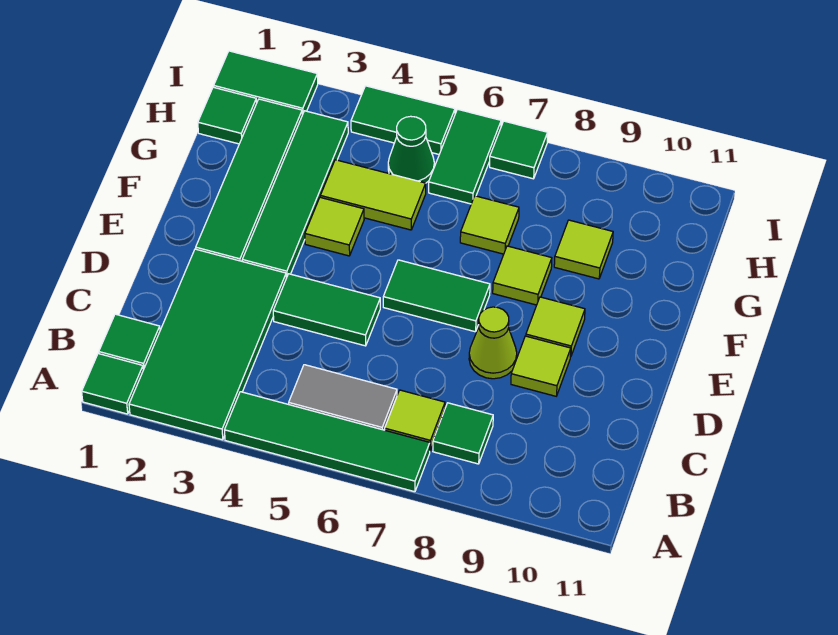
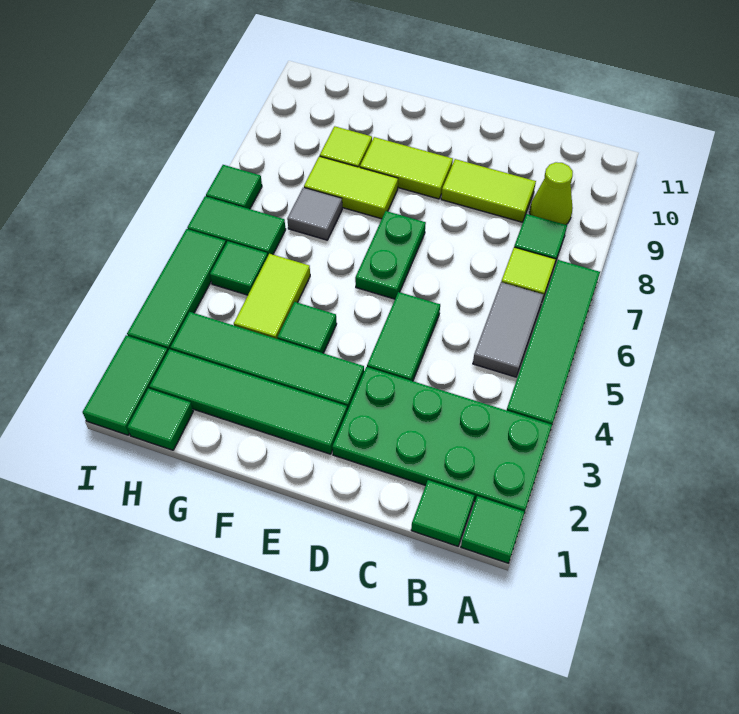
green tile A2:D3 level 1 -> green plate A2:D3 level 1
lime cone D8 level 1 -> lime cone B9 level 1
lime tile D9 level 1 -> lime tile C9:D9 level 1
green tile E6:E7 level 1 -> green plate E6:E7 level 1
lime tile E9 level 1 -> lime tile E9:F9 level 1
lime tile F4 level 1 -> green tile F4 level 1
lime tile F8 level 1 -> lime tile F8:G8 level 1
lime tile G7 level 1 -> grey tile G7 level 1
green cone H5 level 1 -> green tile H5 level 1
green tile I4:I5 level 1 -> green tile I3:I5 level 1

